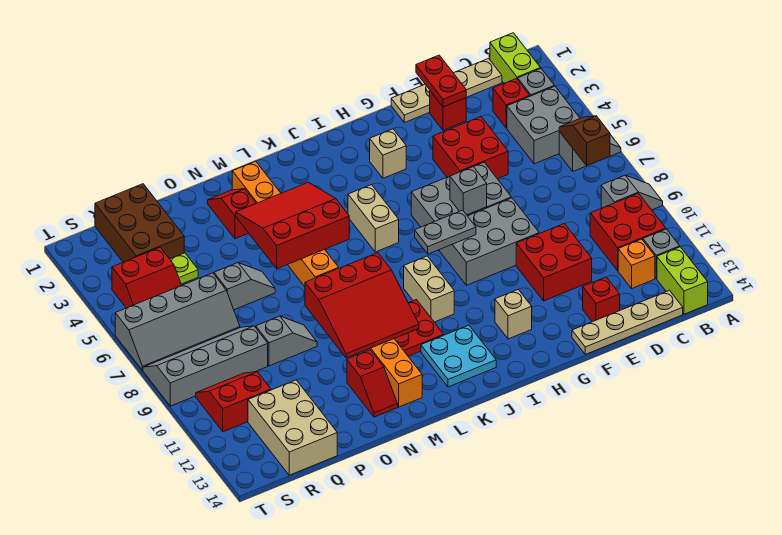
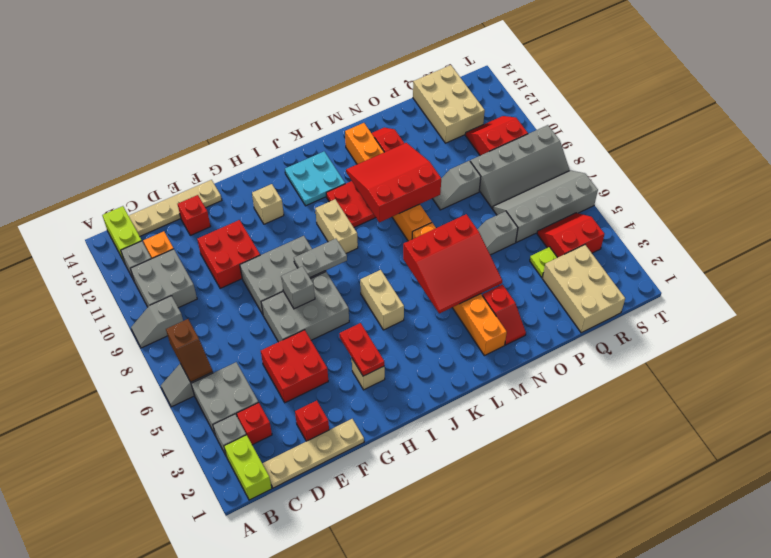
red brick B10:C11 level 1 -> grey brick B10:C11 level 1
red plate E1:E2 level 2 -> red plate H3:H4 level 2
brown brick Q1:R3 level 1 -> tan brick Q1:R3 level 1
red slope R10:S11 level 1 top 11 -> red slope R10:S11 level 1 top 10

